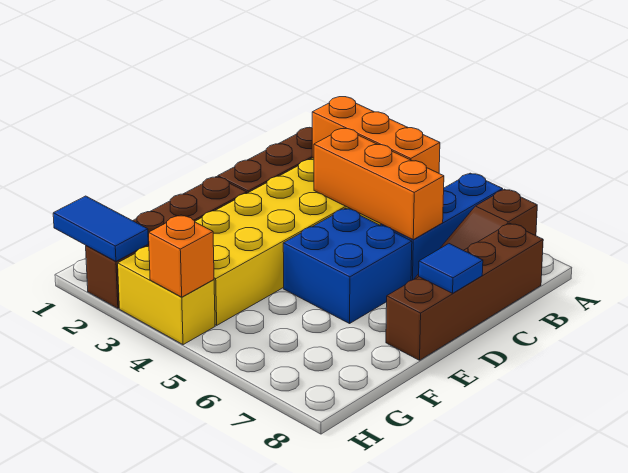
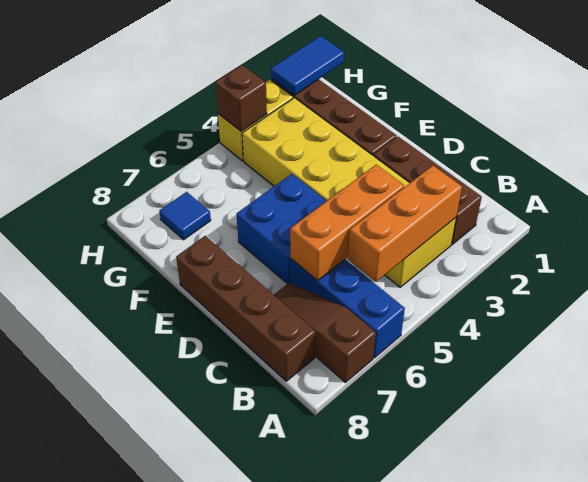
blue tile D8 level 2 -> blue tile G7 level 1
orange brick H4 level 2 -> brown brick H4 level 2

